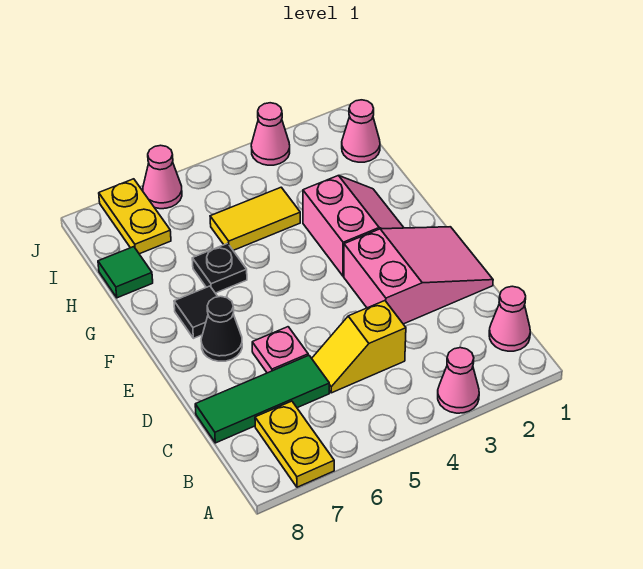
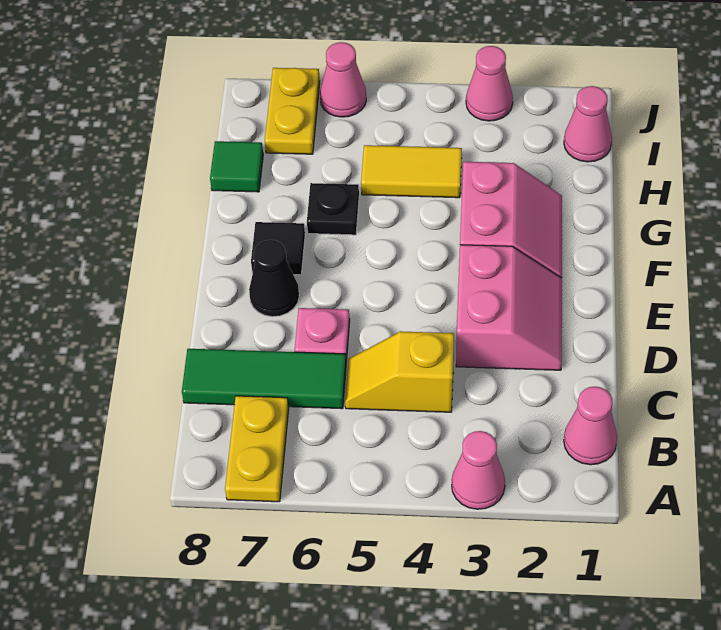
pink slope D1:E3 level 1 top 3 -> pink slope D2:E3 level 1 top 3

